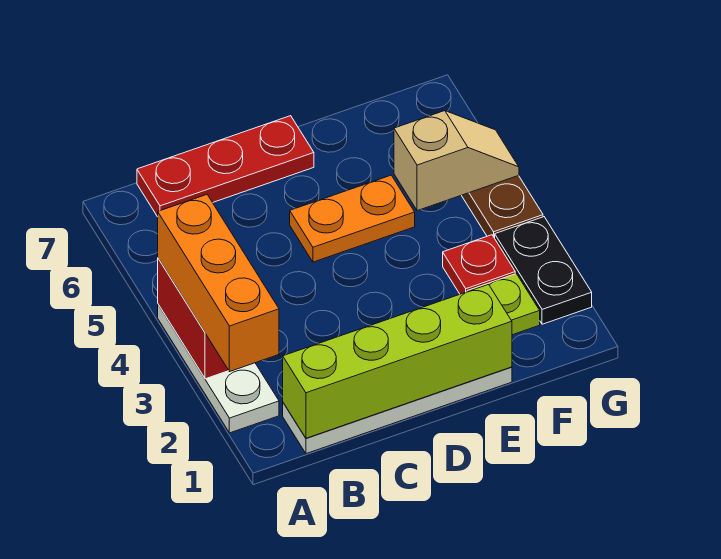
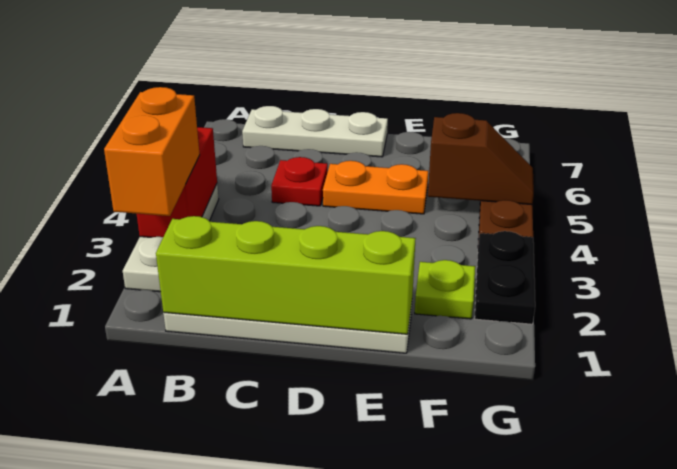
orange brick A2:A4 level 3 -> orange brick A2:A3 level 3
red plate B7:D7 level 1 -> white plate B7:D7 level 1
red plate F3 level 1 -> red plate C5 level 1
tan slope F5:G5 level 2 top F -> brown slope F5:G5 level 2 top F

